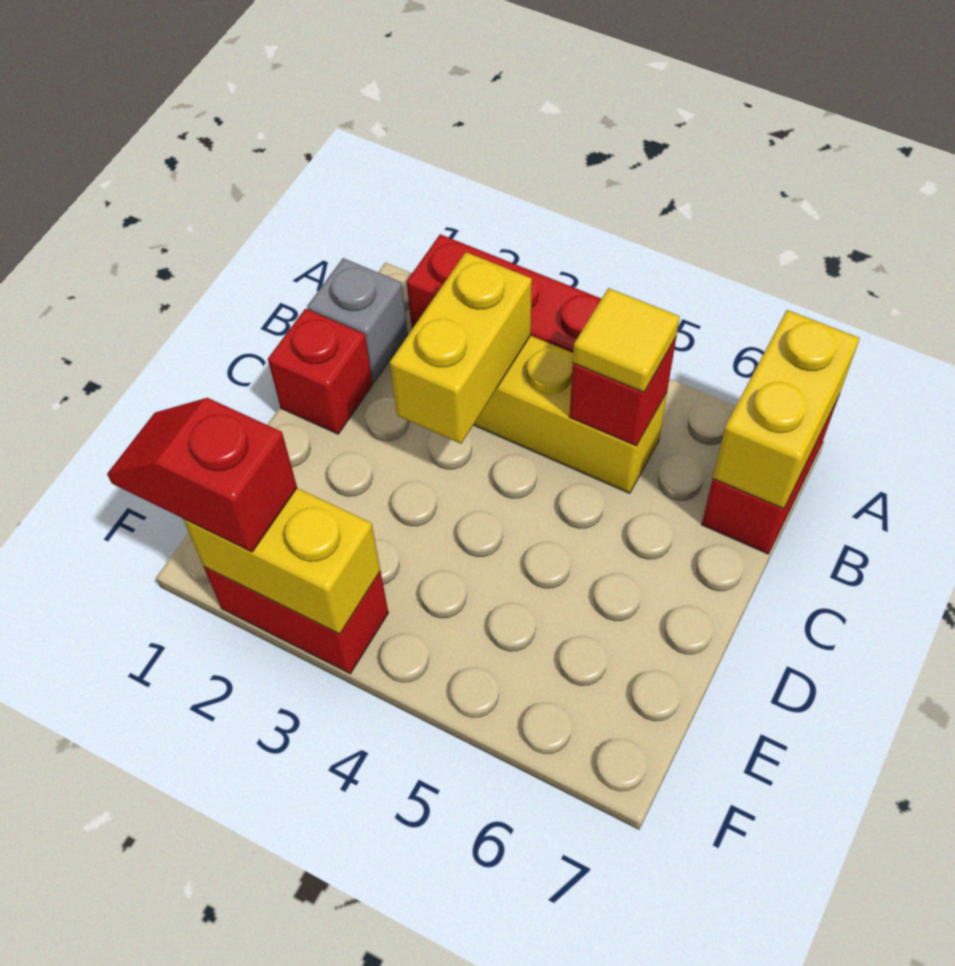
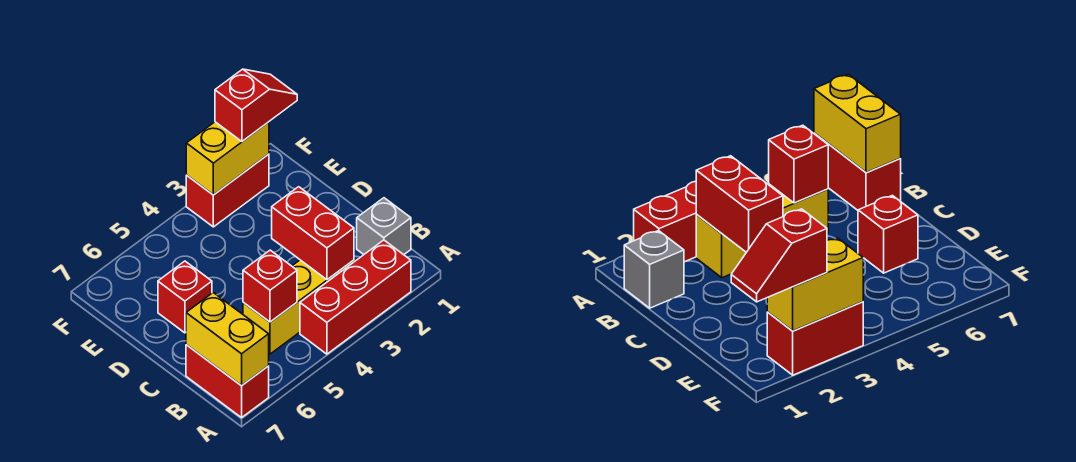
yellow brick B3:C3 level 2 -> red brick B3:C3 level 2
yellow tile B5 level 3 -> none
red brick C1 level 1 -> red brick D6 level 1

